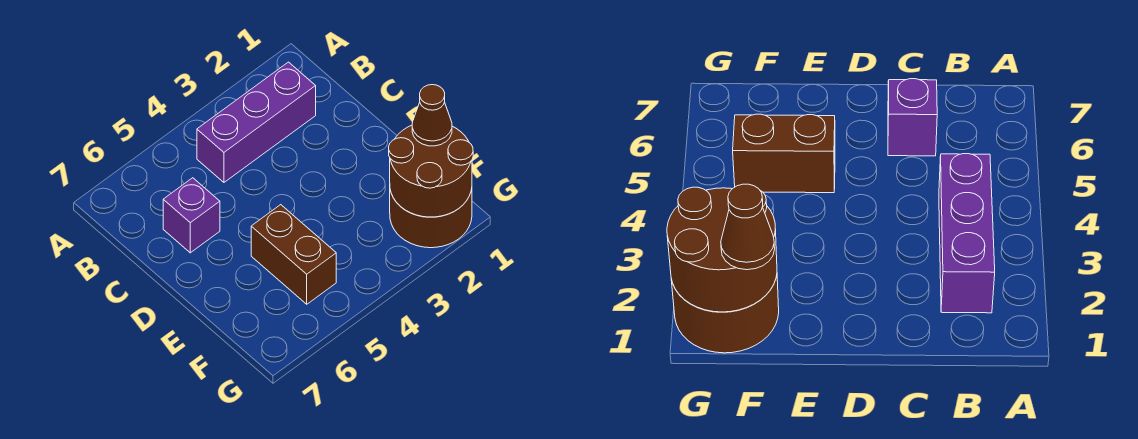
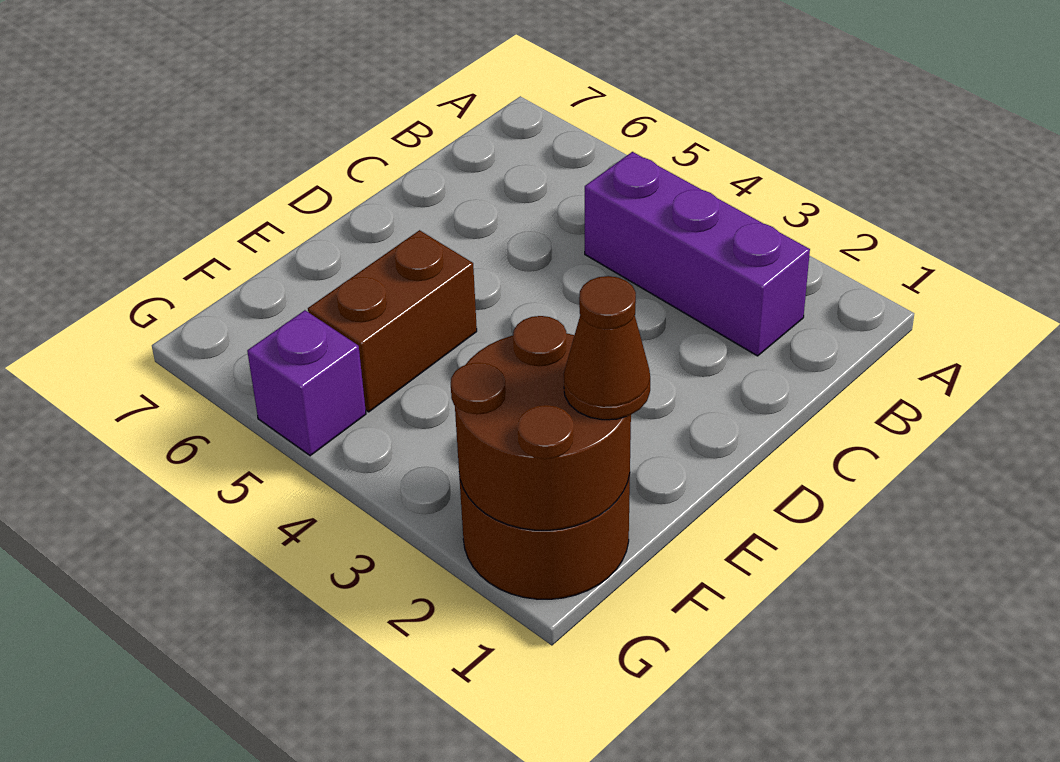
purple brick C6 level 1 -> purple brick G5 level 1

